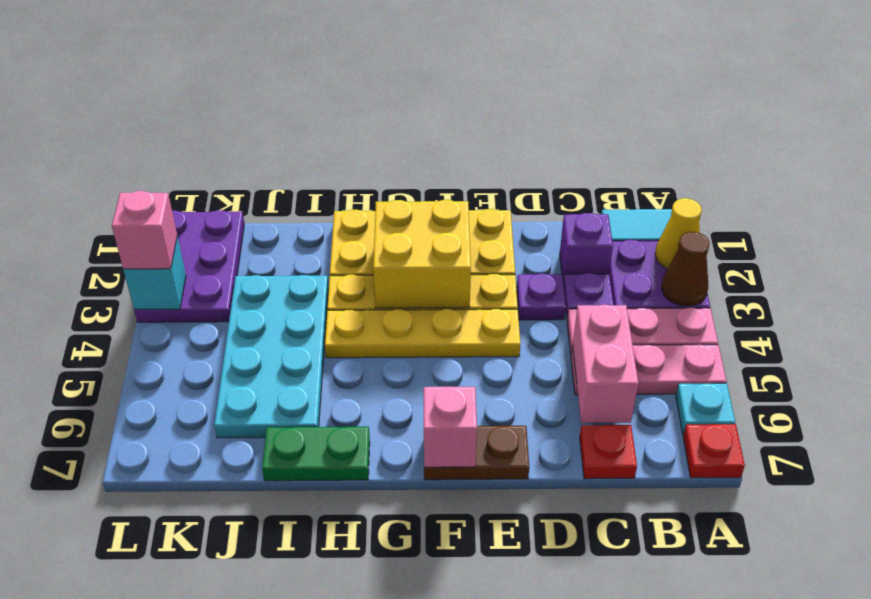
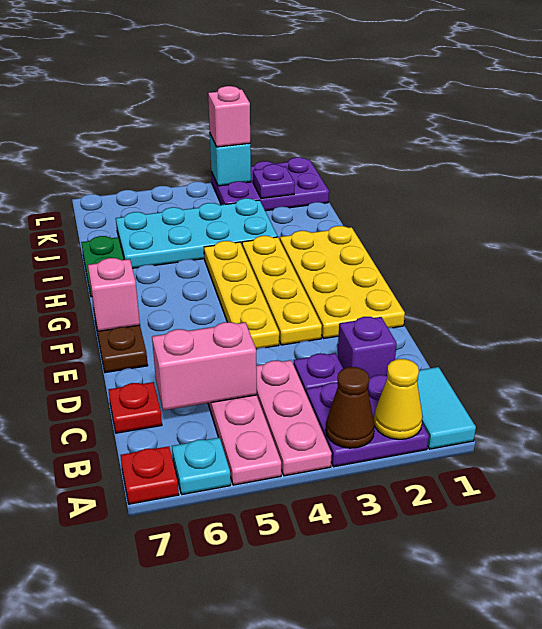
purple plate D3 level 1 -> purple plate K2 level 2
yellow brick F2:G3 level 2 -> none

